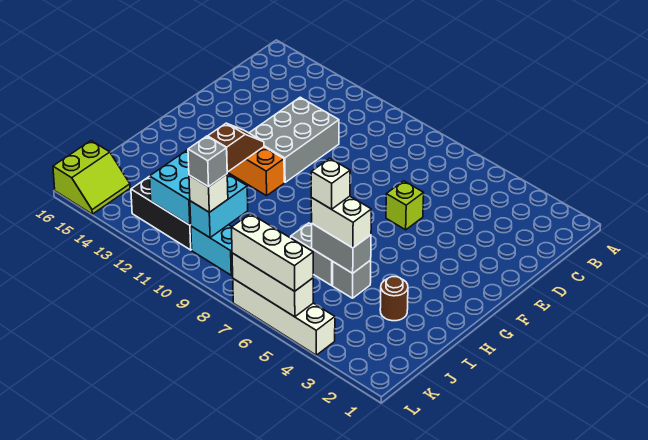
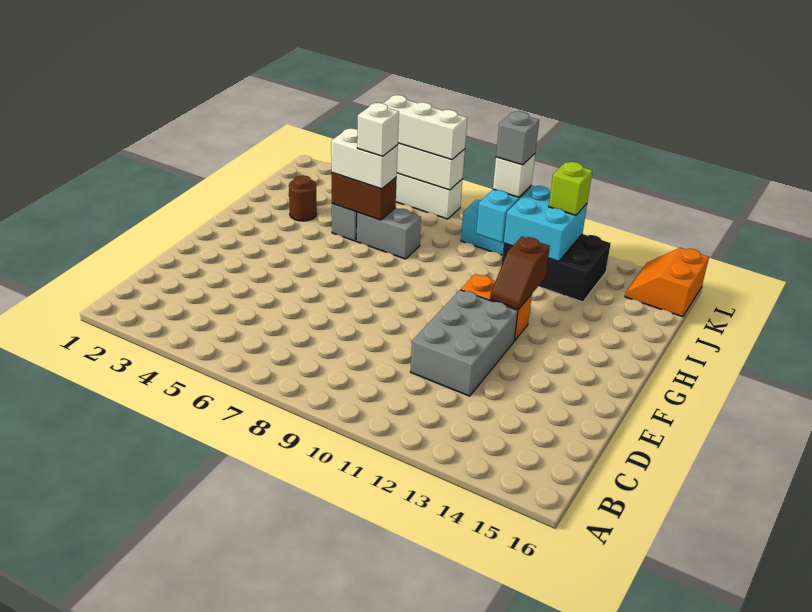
lime brick E6 level 1 -> lime brick K12 level 3
grey brick I5:I6 level 2 -> brown brick I5:I6 level 2
lime slope K15:L16 level 1 top 16 -> orange slope K15:L16 level 1 top 16

